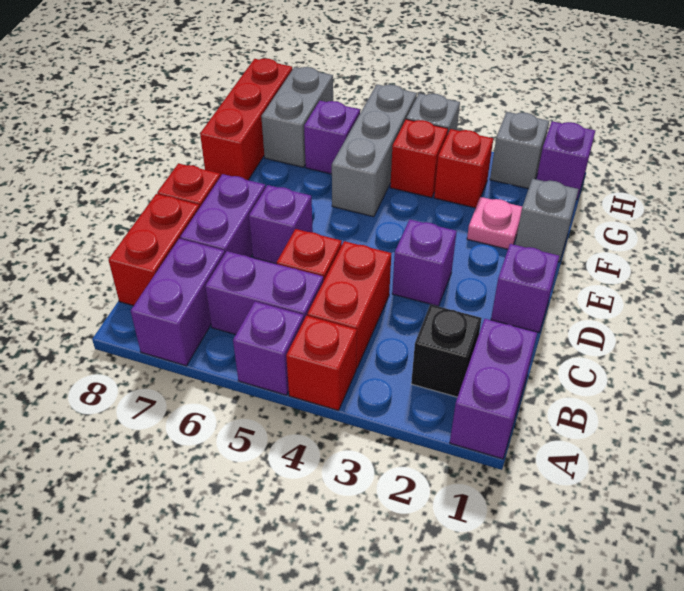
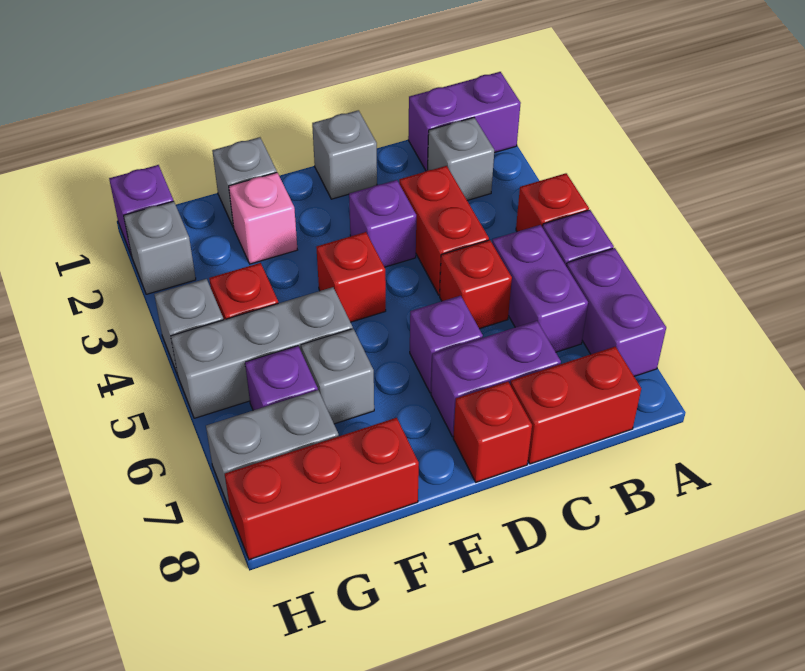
purple brick A7:B7 level 1 -> purple brick A6:A7 level 1
black brick B2 level 1 -> grey brick B2 level 1
red brick B4:C4 level 1 -> red brick C3:C4 level 1
purple brick D1 level 1 -> grey brick D1 level 1
pink plate F2 level 1 -> pink brick F2 level 1
none -> grey brick F6 level 1
red brick G3 level 1 -> red brick E4 level 1

